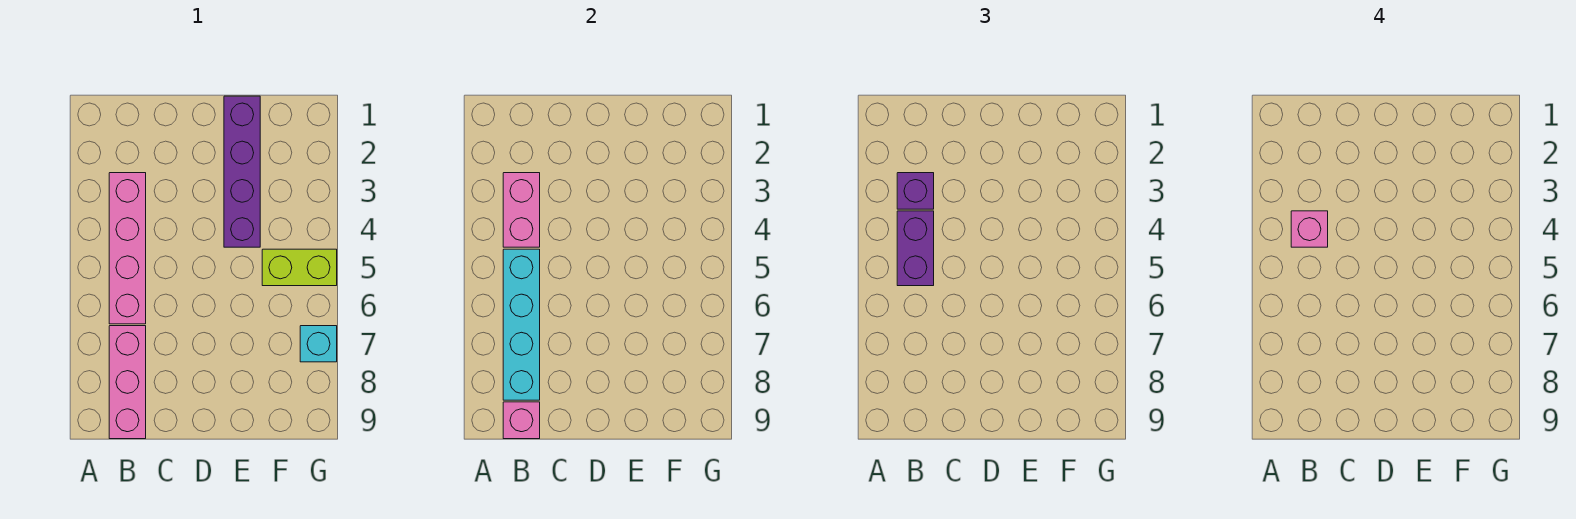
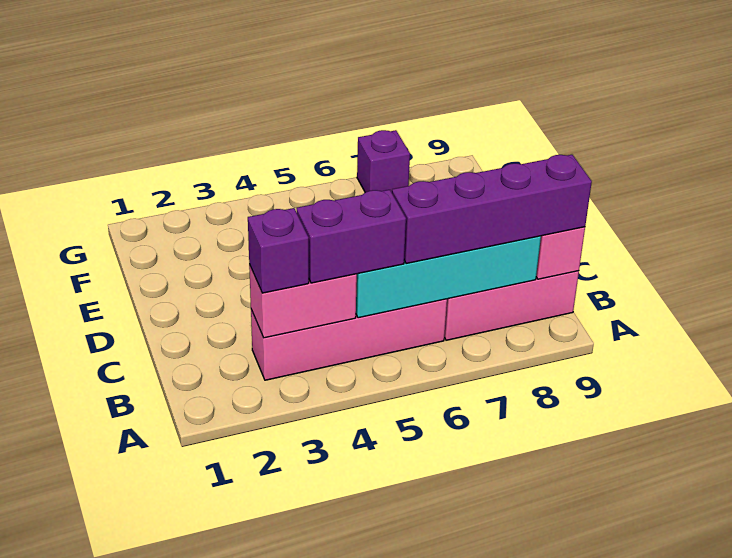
pink brick B4 level 4 -> none
purple brick E1:E4 level 1 -> purple brick B6:B9 level 3
lime brick F5:G5 level 1 -> none
cyan brick G7 level 1 -> purple brick G7 level 1

